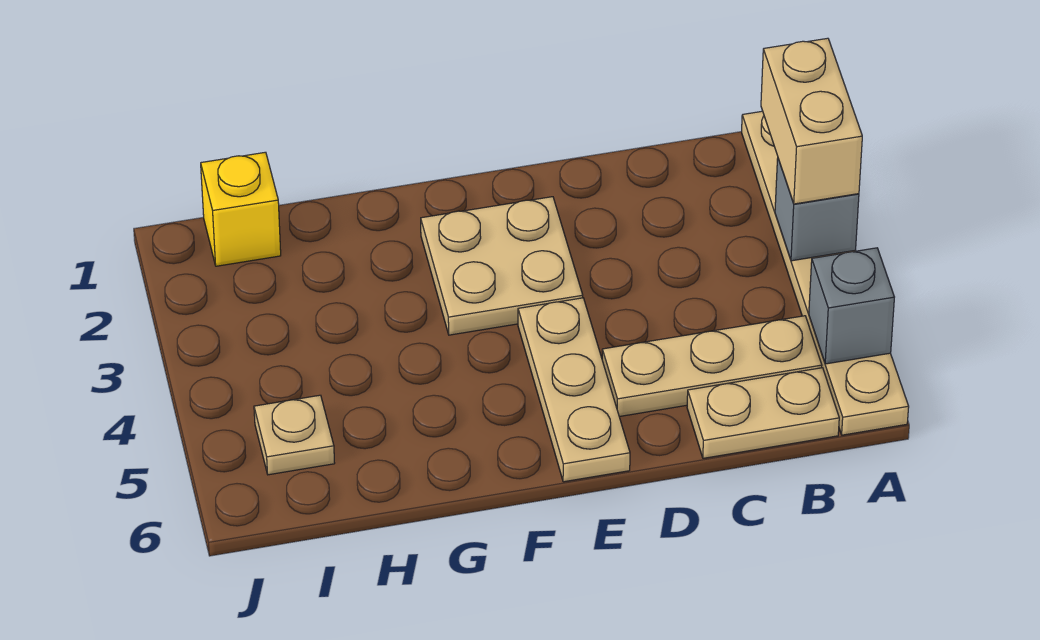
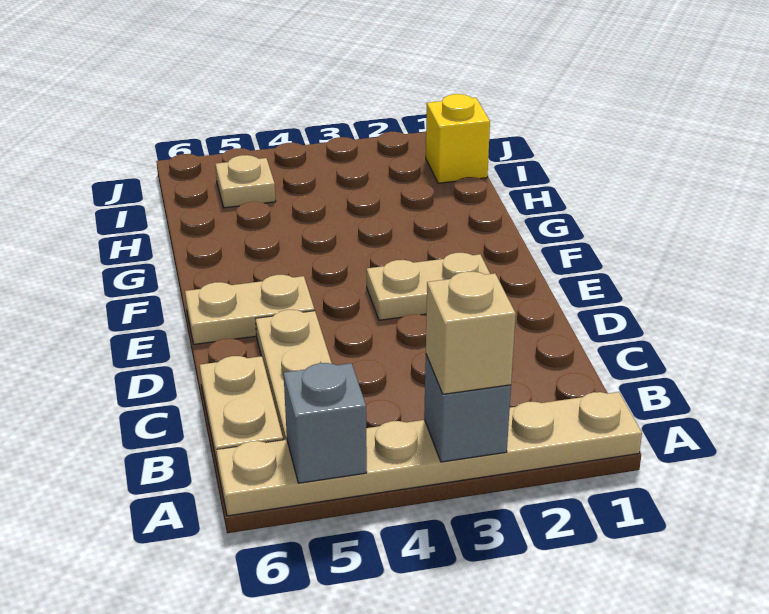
tan brick A2:A3 level 3 -> tan brick A3 level 3
tan plate E2:F3 level 1 -> tan plate E2:E3 level 1
tan plate E4:E6 level 1 -> tan plate E5:E6 level 1

